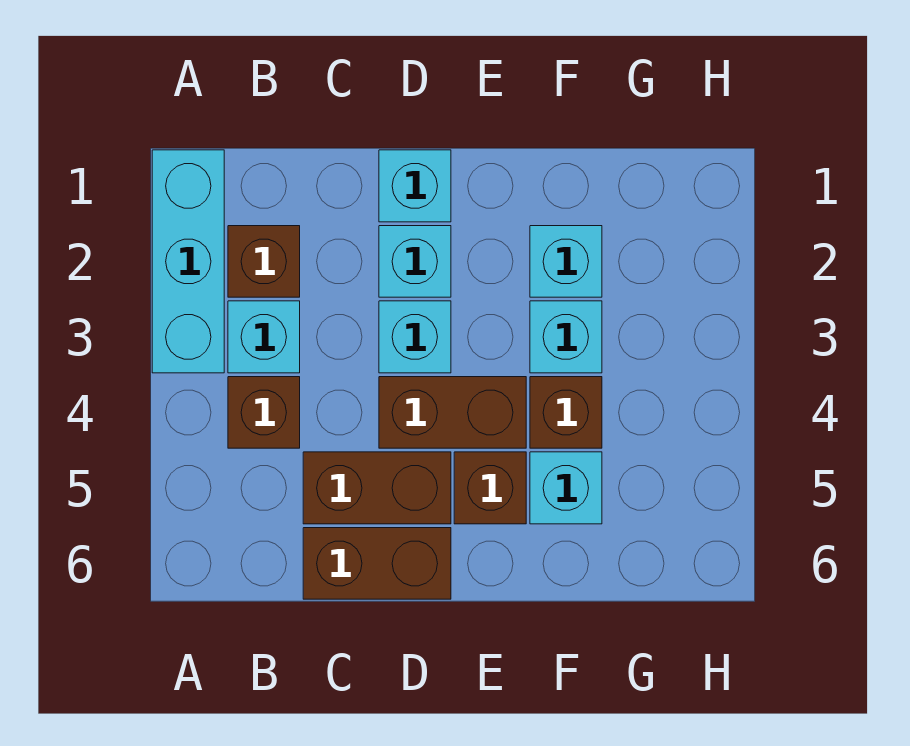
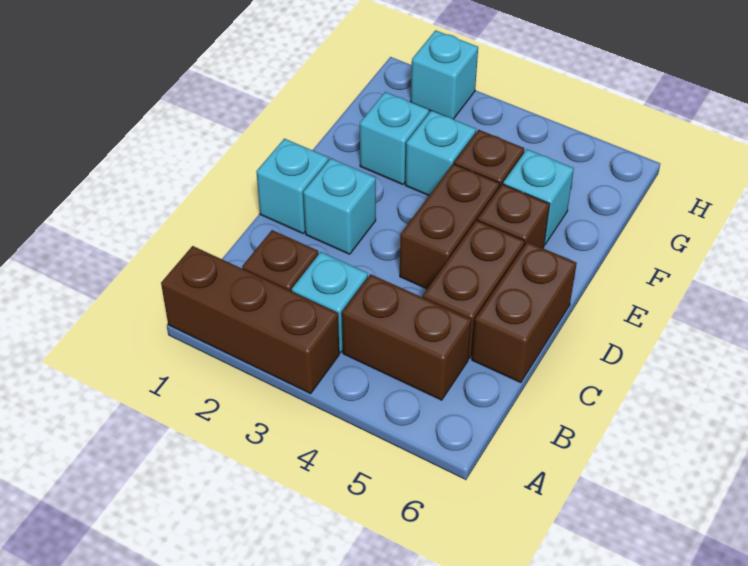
cyan brick A1:A3 level 1 -> brown brick A1:A3 level 1
brown brick B4 level 1 -> brown brick B4:B5 level 1
cyan brick D3 level 1 -> cyan brick H2 level 1

